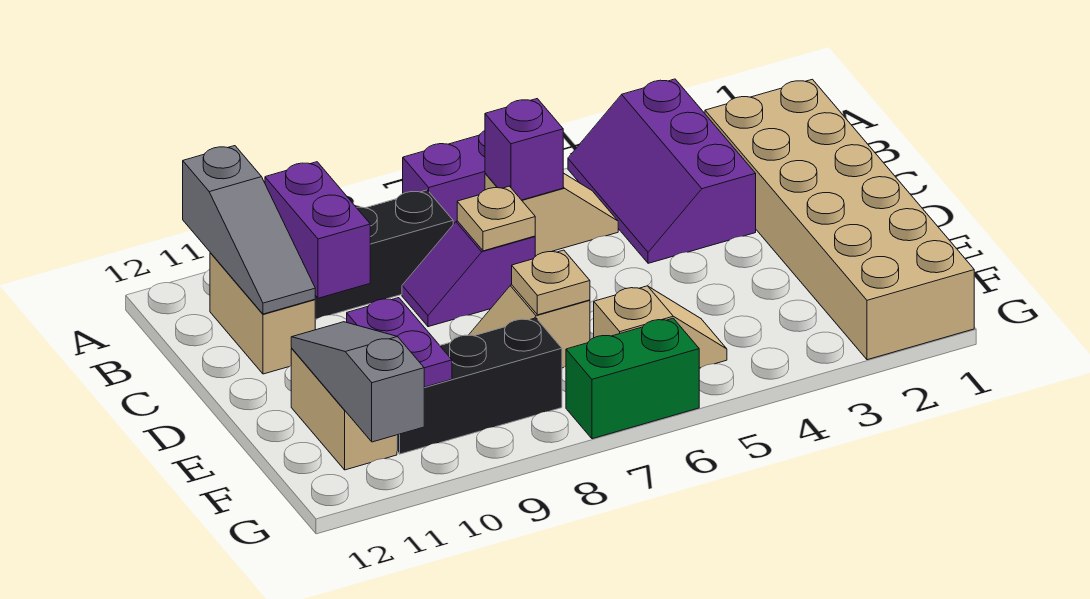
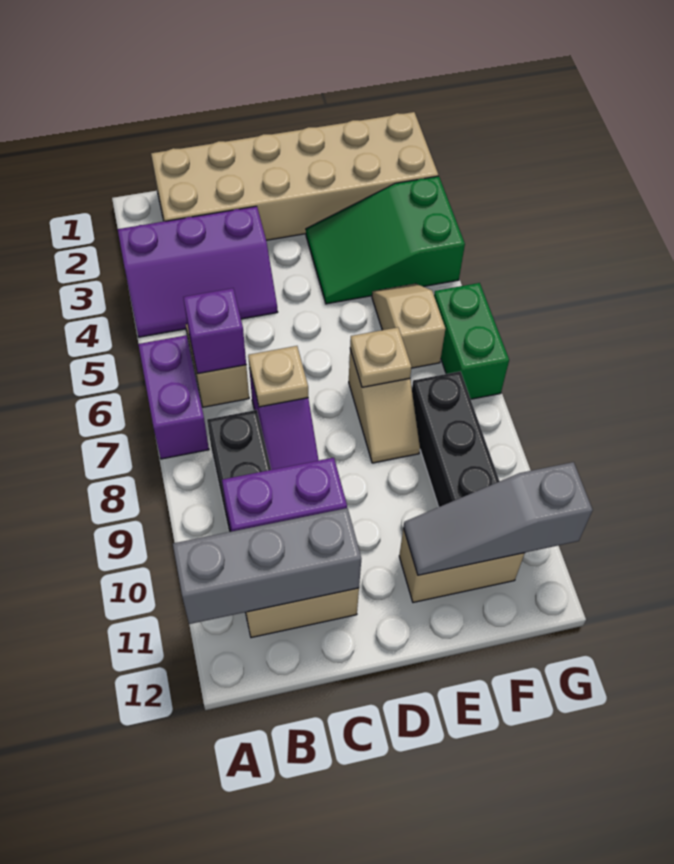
grey slope A11:C11 level 2 top A -> grey brick A11:C11 level 2
none -> green slope E3:G4 level 1 top G
purple plate E10:F10 level 2 -> none

